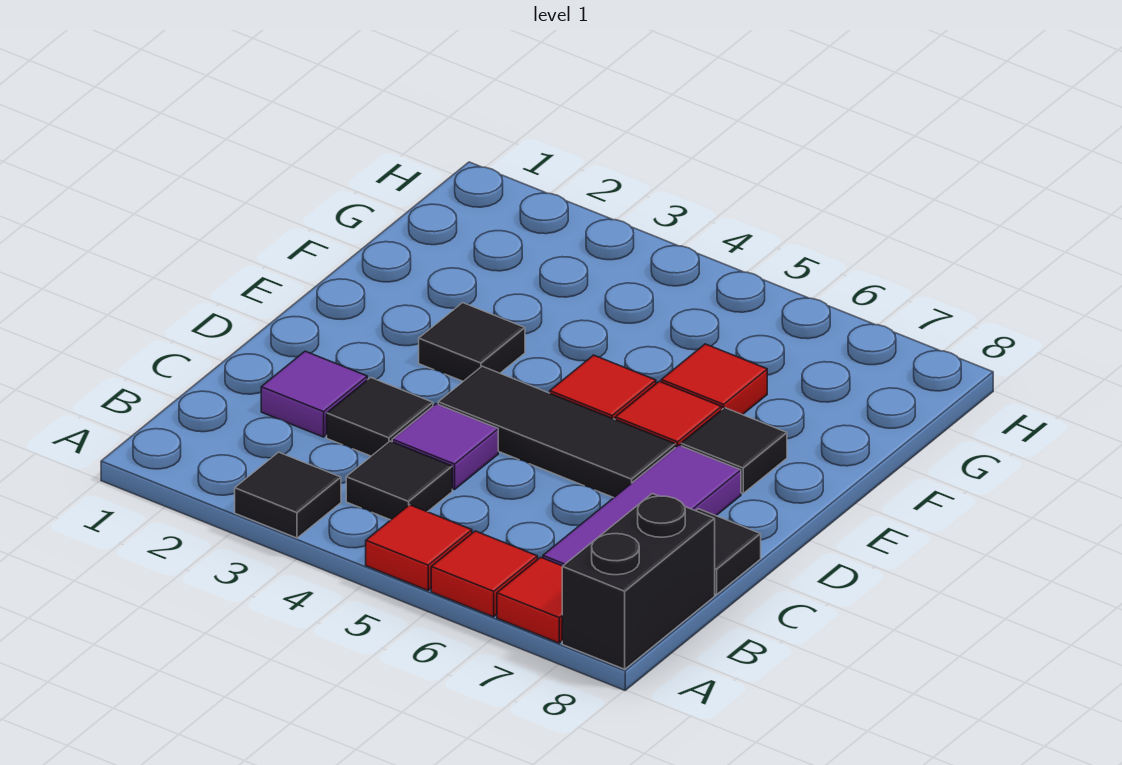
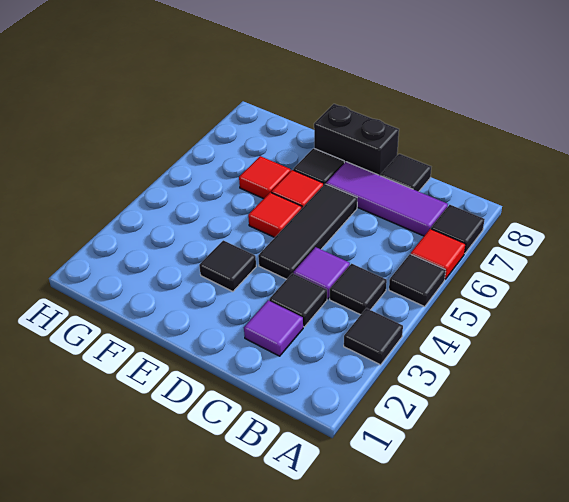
red tile A5 level 1 -> black tile A5 level 1
red tile A7 level 1 -> black tile A7 level 1
black brick A8:B8 level 1 -> black brick D8:E8 level 1

